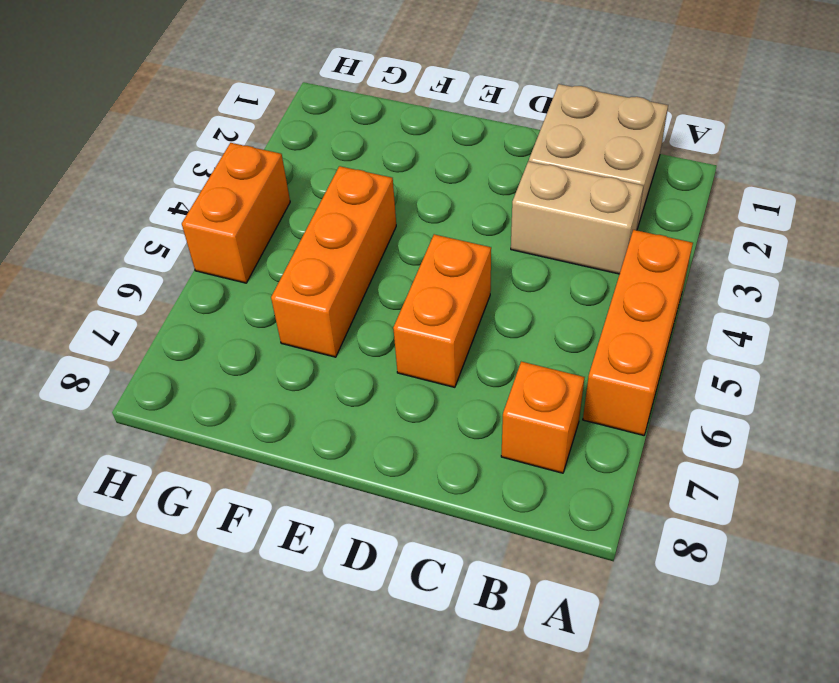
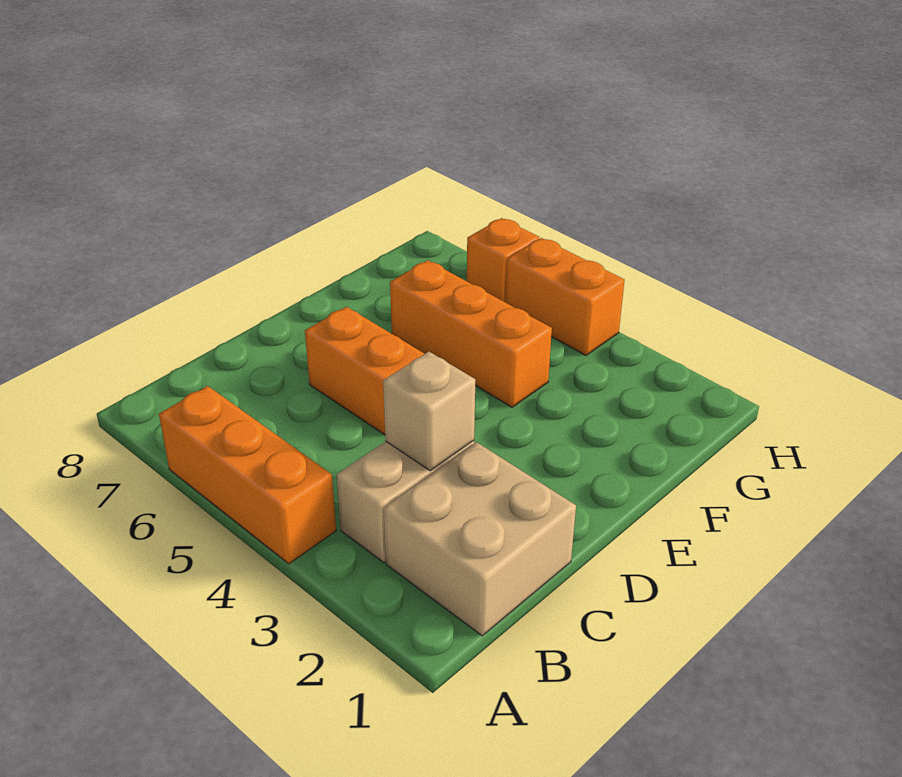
orange brick B7 level 1 -> orange brick H6 level 1
none -> tan brick C3 level 2

